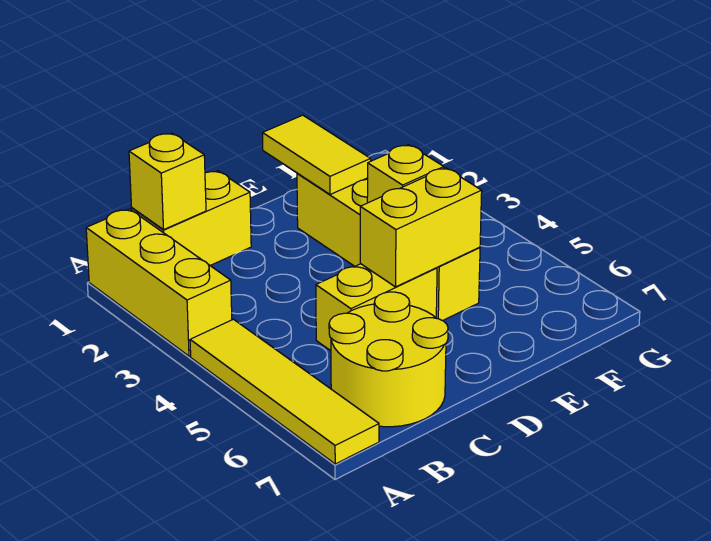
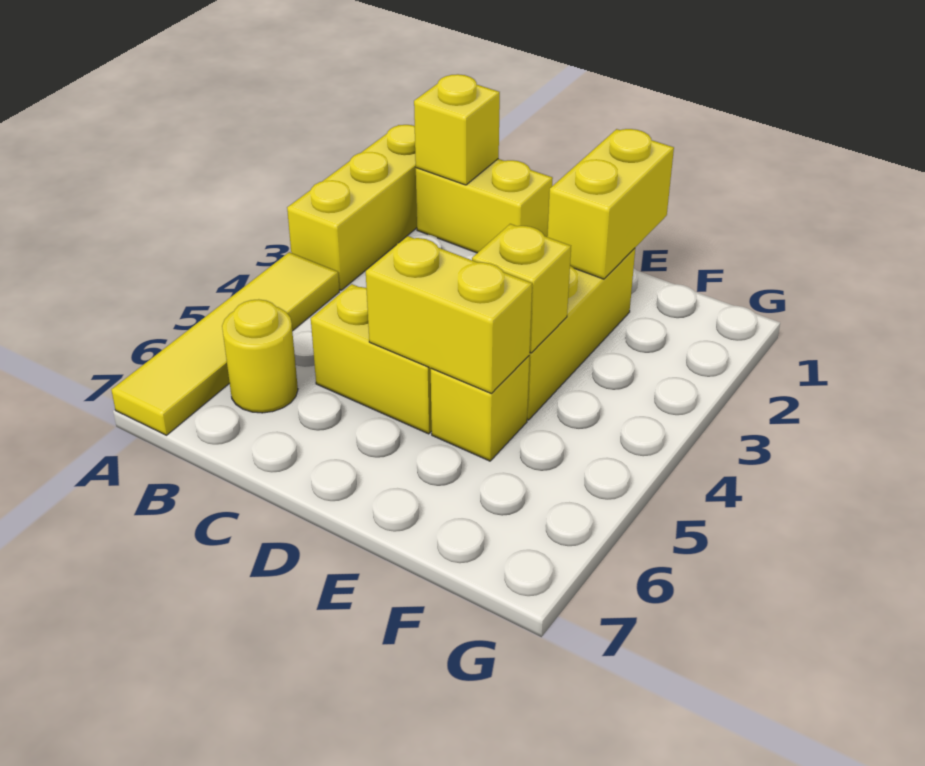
yellow round brick B6:C7 level 1 -> yellow round brick B6 level 1
yellow tile E1:E2 level 2 -> yellow brick E1:E2 level 2

